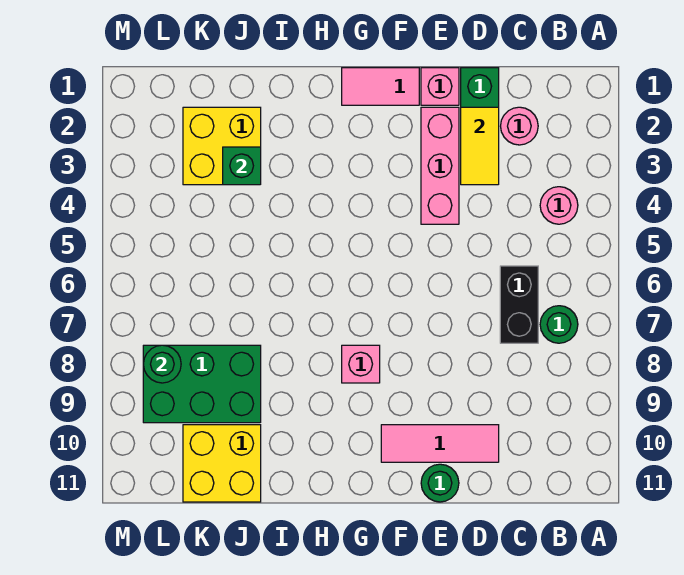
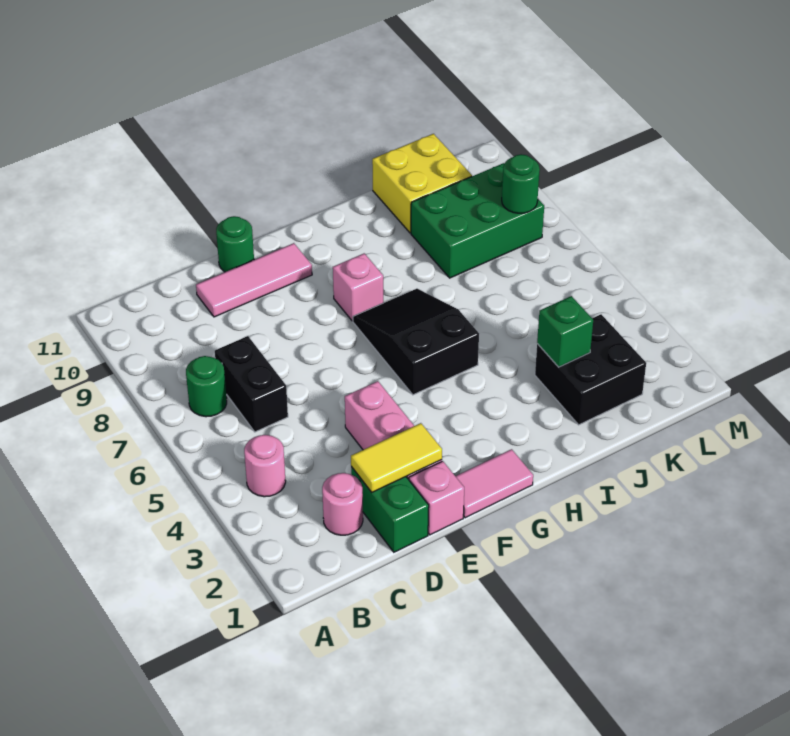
yellow tile D2:D3 level 2 -> yellow tile D2:E2 level 2
none -> black slope G5:H7 level 1 top 5
yellow brick J2:K3 level 1 -> black brick J2:K3 level 1

